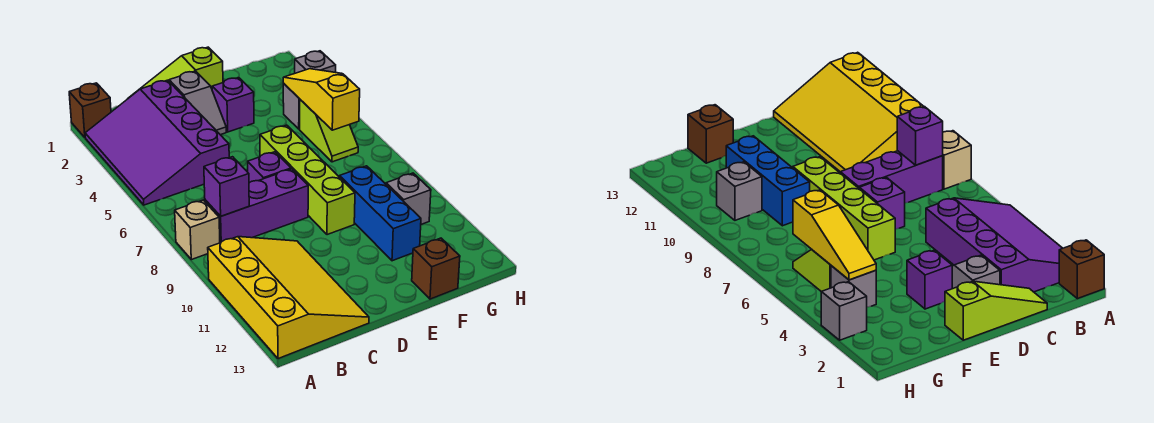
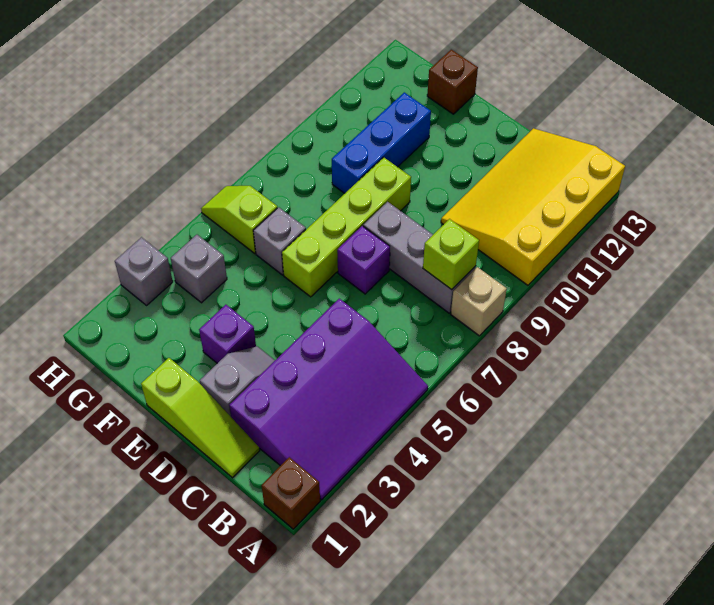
purple brick B8:D8 level 1 -> grey brick B8:D8 level 1
purple brick B8 level 2 -> lime brick B8 level 2
yellow slope G4:G6 level 2 top 6 -> none
lime slope G5:G6 level 1 top 5 -> lime slope G6:H6 level 1 top G
grey brick G10 level 1 -> grey brick F6 level 1

